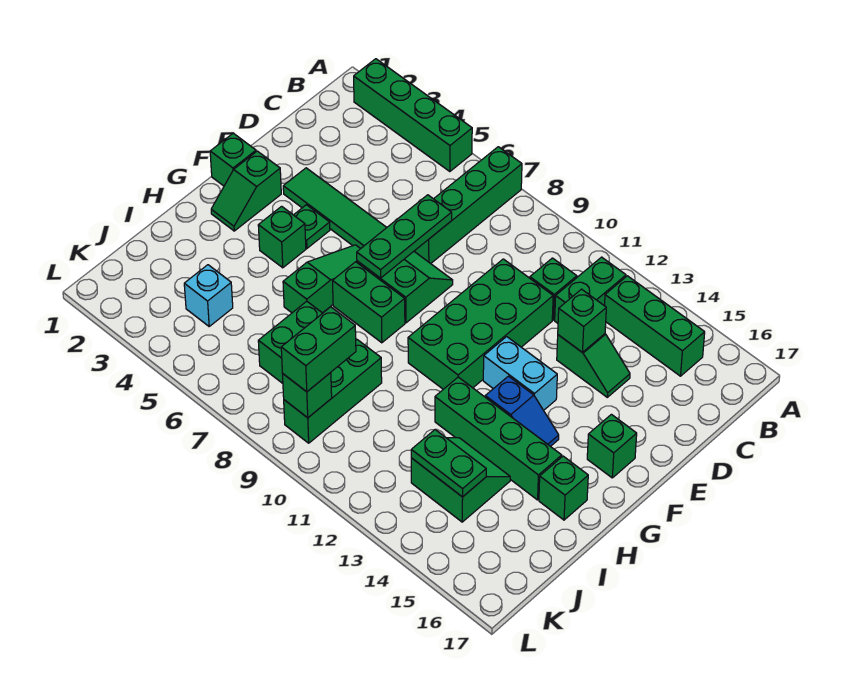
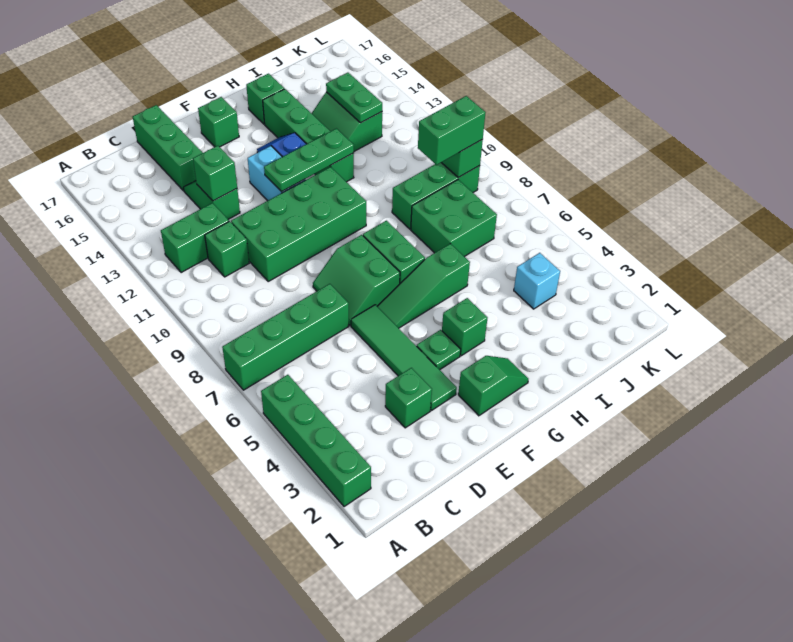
green brick B13:B15 level 1 -> green brick D15:D17 level 1
green plate D7:F7 level 2 -> green plate F12:H12 level 2
green brick F1 level 1 -> green brick D3 level 1

